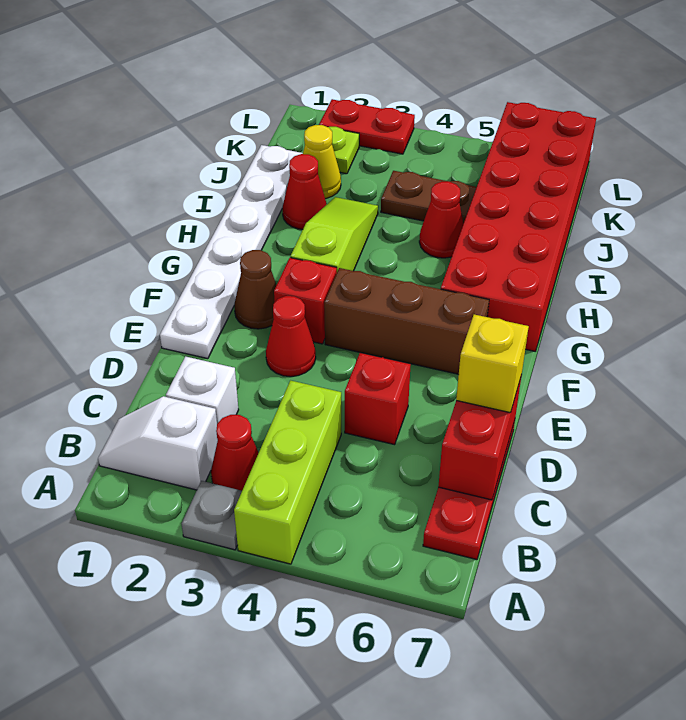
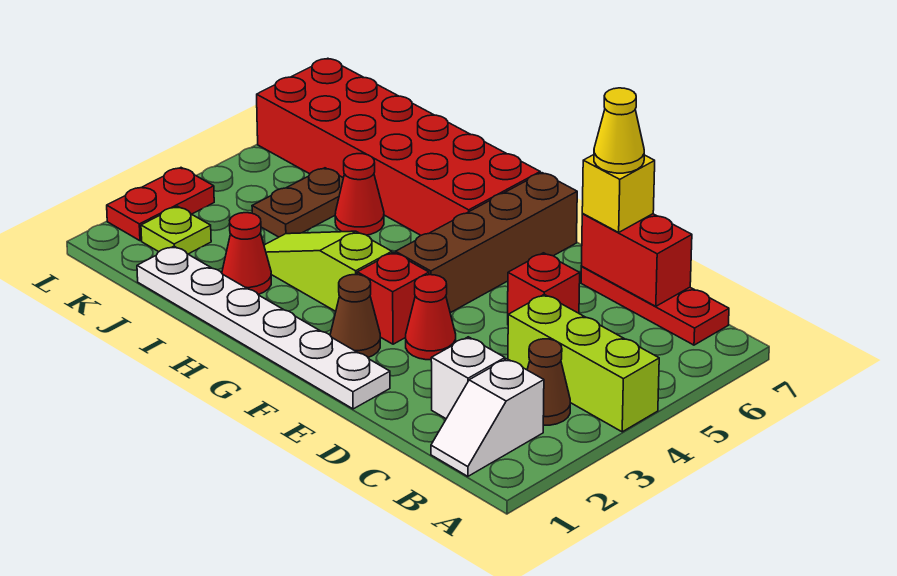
grey plate A3 level 1 -> none
red cone B3 level 1 -> brown cone B3 level 1
brown brick F4:F6 level 1 -> brown brick F4:F7 level 1
yellow cone J2 level 1 -> yellow cone D7 level 4

